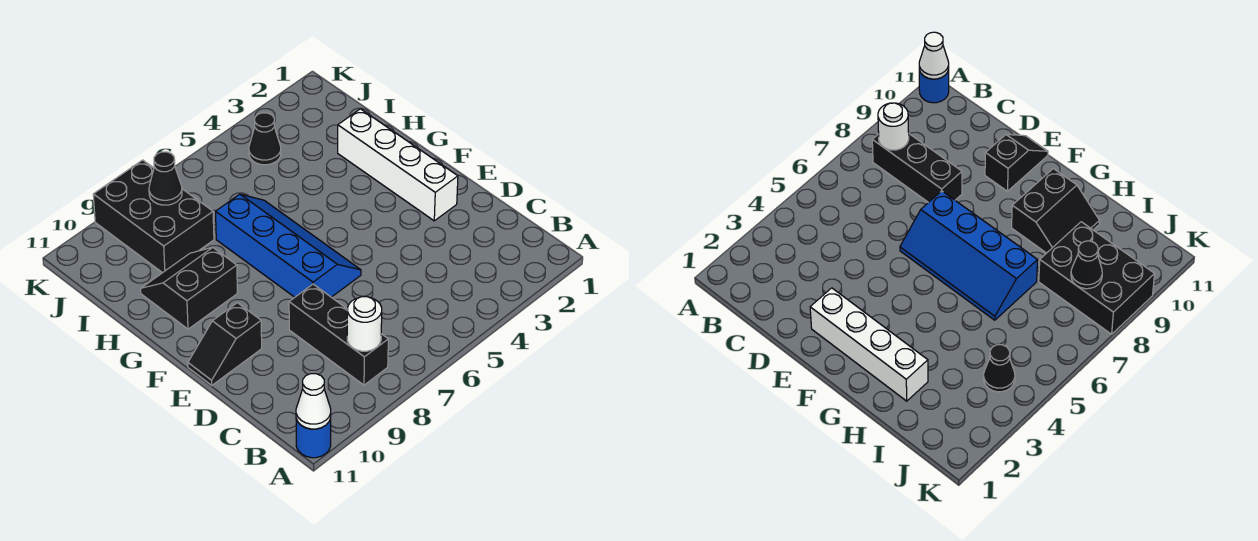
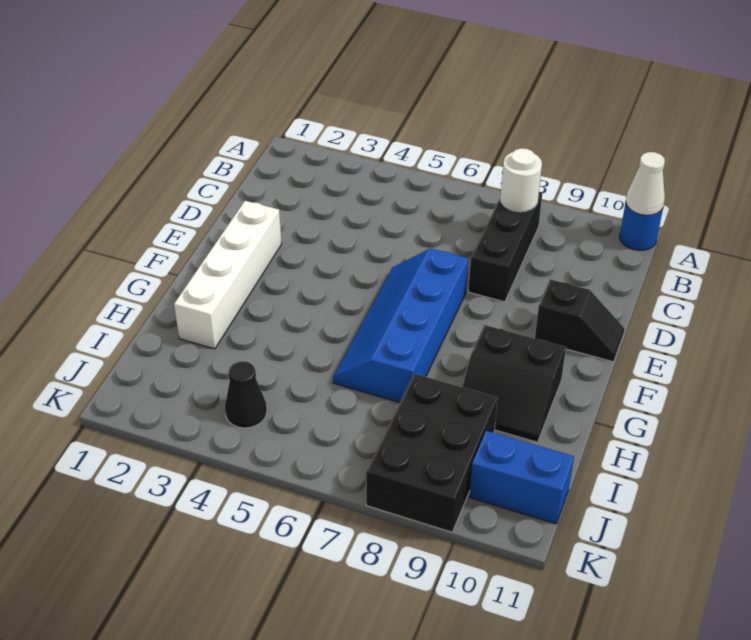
black cone J8 level 2 -> none
none -> blue brick J10:J11 level 1

